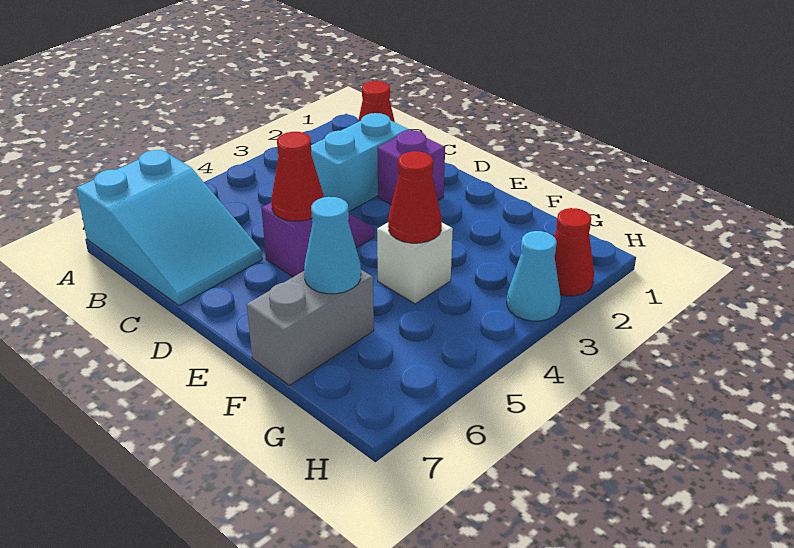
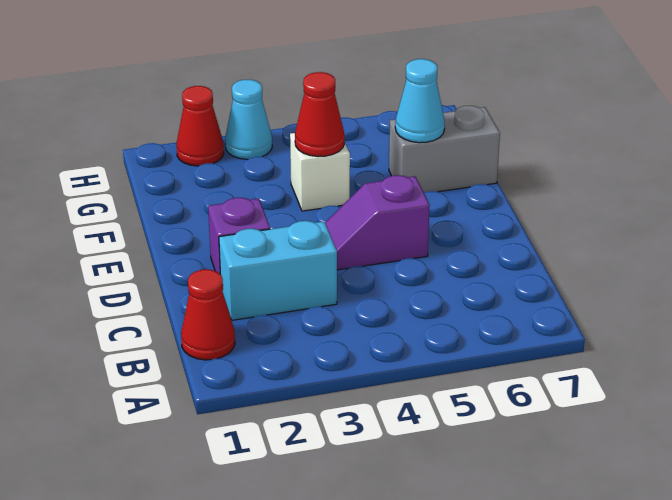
cyan slope A6:C7 level 1 top A -> none
red cone D5 level 2 -> none

